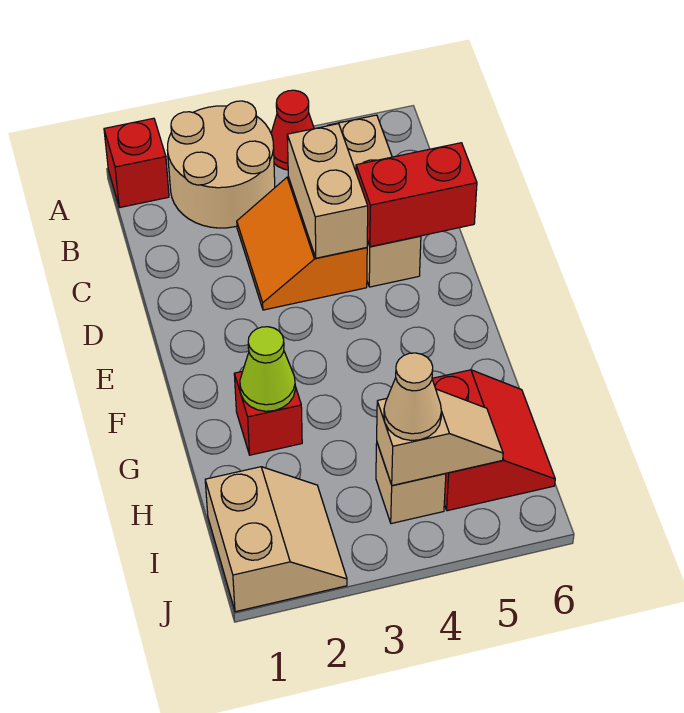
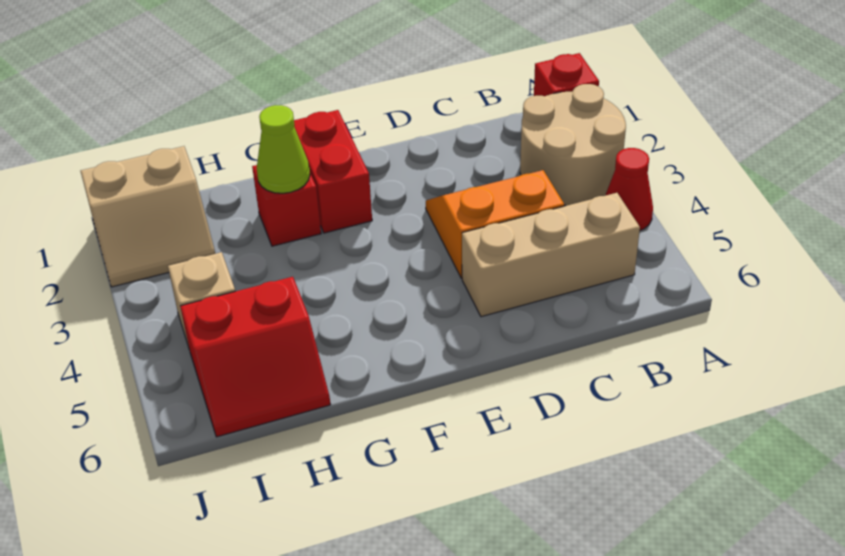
tan brick C4:D4 level 2 -> none
red brick D5:D6 level 2 -> red brick F1:F2 level 1
tan slope I4:I5 level 2 top 4 -> none
tan cone I4 level 3 -> none

